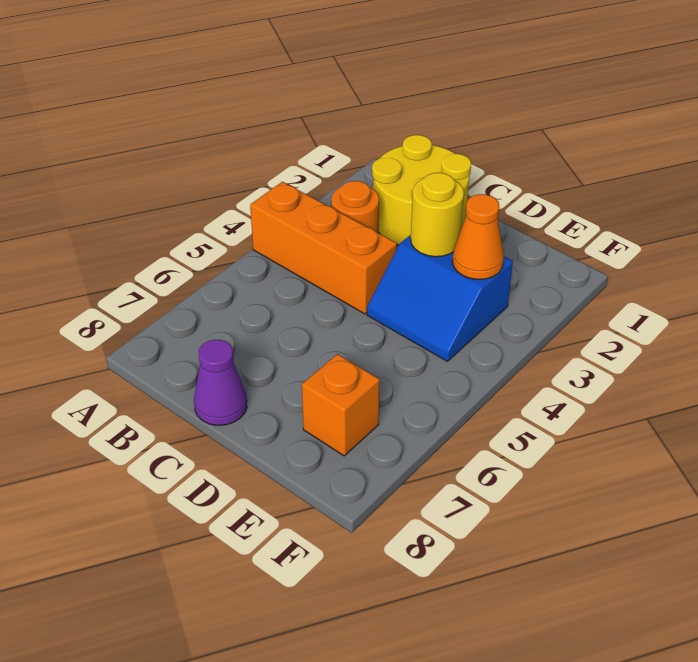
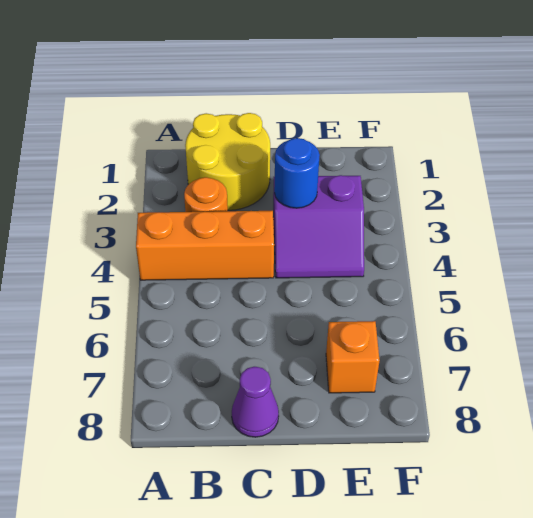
blue slope D3:E4 level 1 top 3 -> purple slope D3:E4 level 1 top 3
yellow round brick D3 level 2 -> blue round brick D3 level 2
orange cone E3 level 2 -> none

